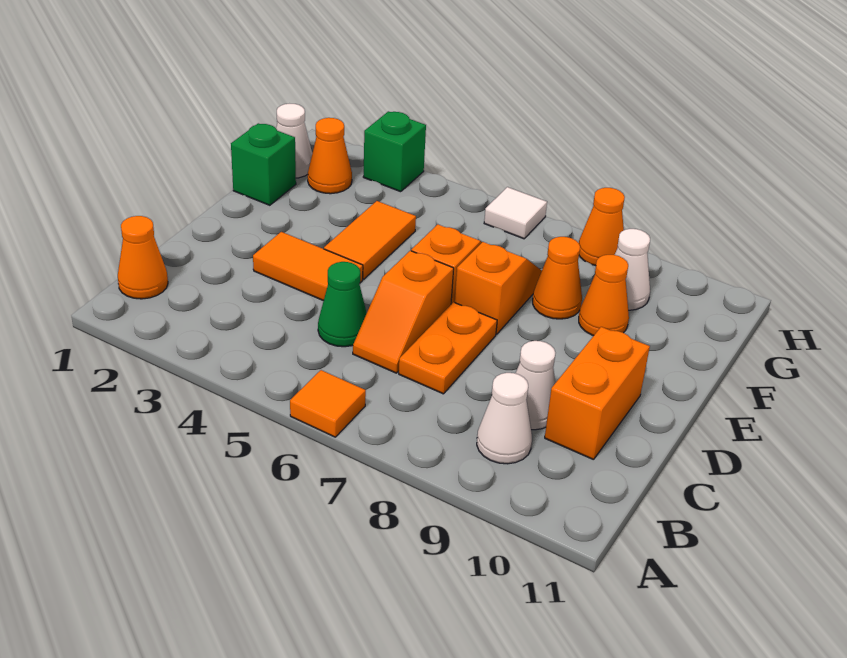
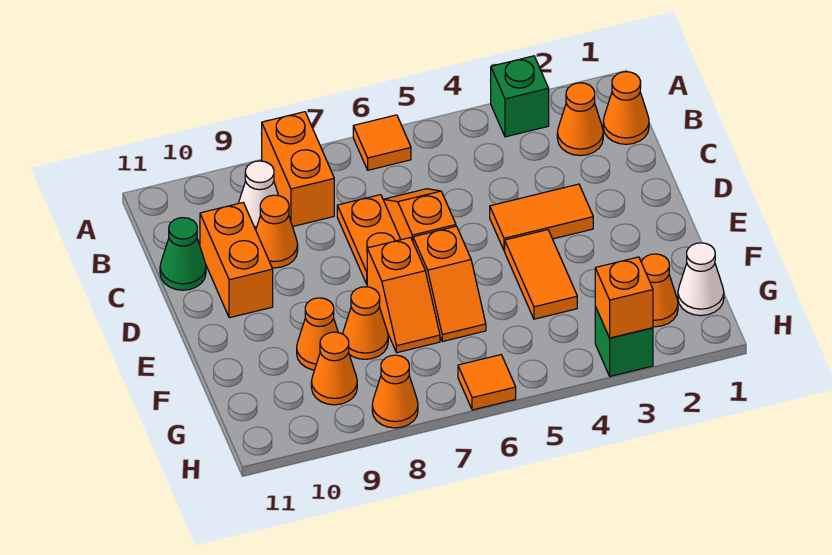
none -> orange brick A8:B8 level 1
none -> orange cone B2 level 1
green cone C5 level 1 -> green cone C11 level 1
white cone C9 level 1 -> orange cone C9 level 1
green brick F1 level 1 -> green brick A3 level 1
white cone G9 level 1 -> orange cone G9 level 1
none -> orange brick H3 level 2
white tile H6 level 1 -> orange tile H6 level 1

